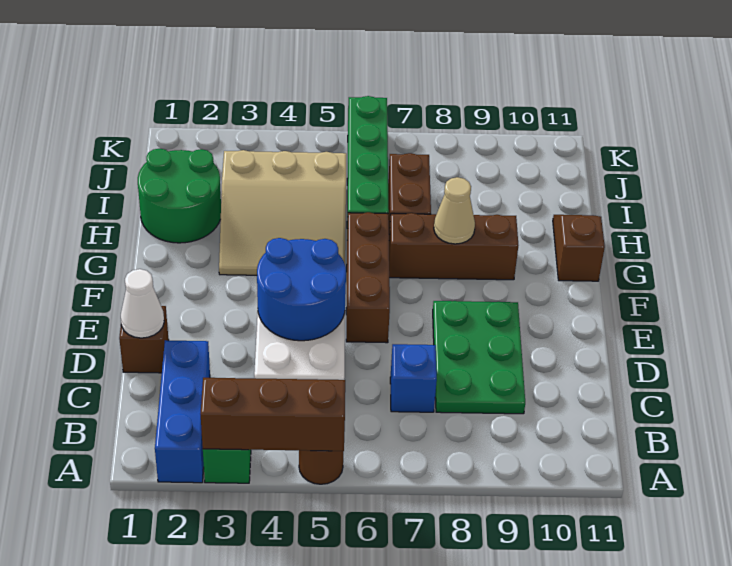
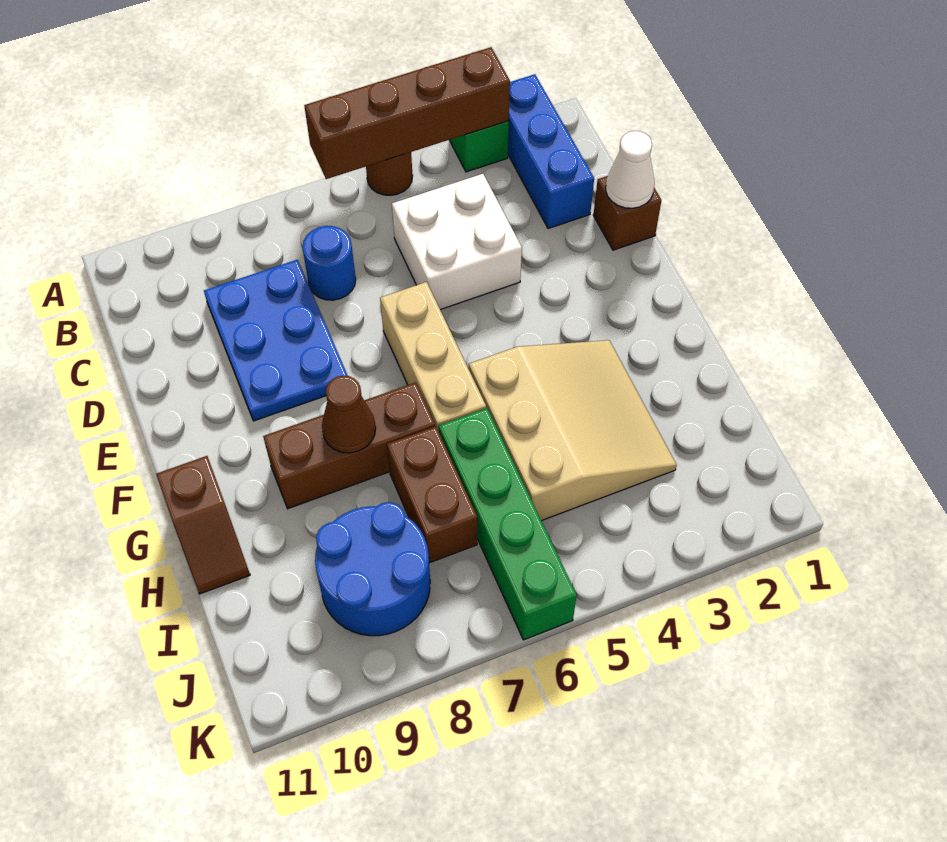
brown brick A3:A5 level 2 -> brown brick A3:A6 level 2
blue brick C7 level 1 -> blue round brick C7 level 1
green plate C8:E9 level 1 -> blue plate C8:E9 level 1
blue round brick D4:E5 level 2 -> blue round brick I8:J9 level 1
brown brick E6:G6 level 1 -> tan brick E6:G6 level 1
tan slope G3:I5 level 1 top I -> tan slope G3:I5 level 1 top 5
tan cone G8 level 2 -> brown cone G8 level 2
green round brick H1:I2 level 1 -> none

